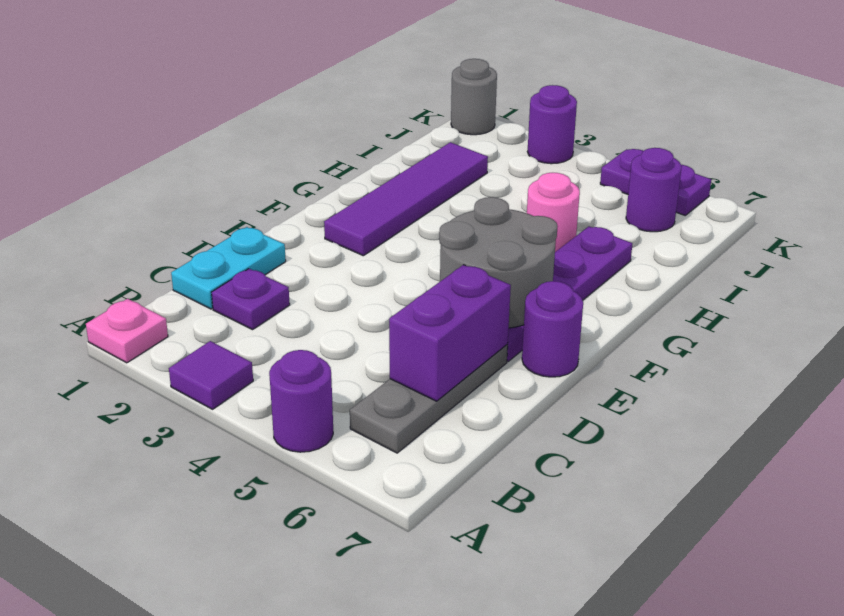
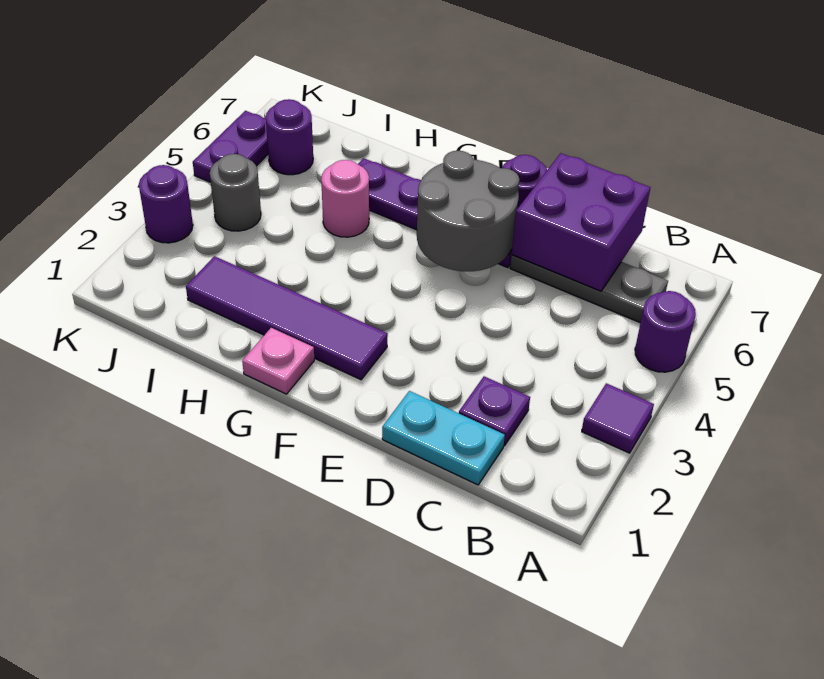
pink plate A1 level 1 -> pink plate G1 level 1
purple brick C6:D6 level 2 -> purple brick C6:D7 level 2
grey round brick K1 level 1 -> grey round brick J4 level 1

